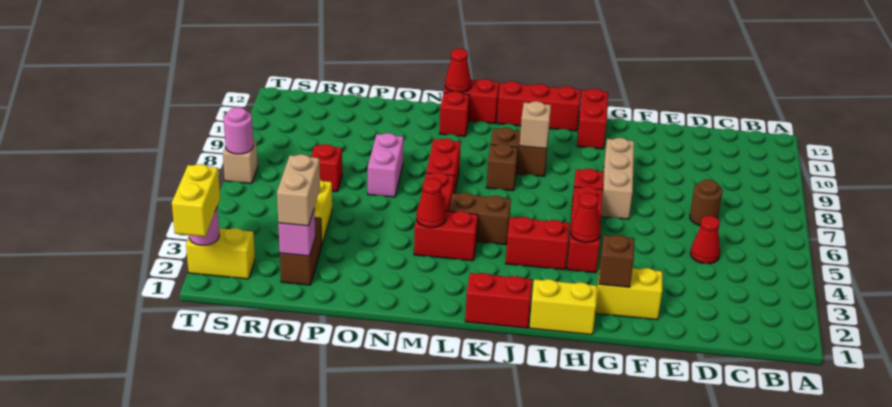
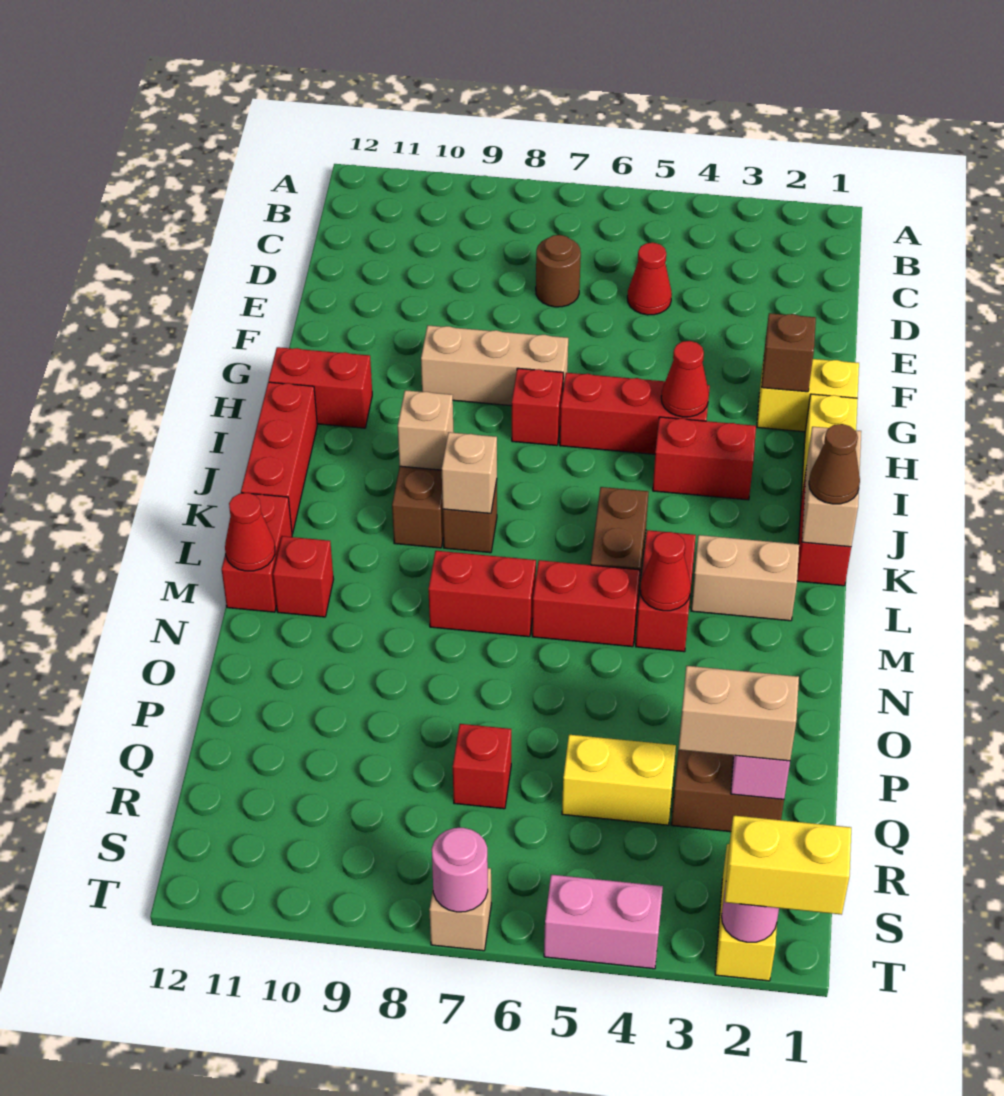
yellow brick F2:G2 level 1 -> yellow brick G1:G2 level 1
red brick I4:J4 level 1 -> red brick I3:I4 level 1
none -> tan brick J1:K1 level 2
none -> brown cone K1 level 3
none -> tan brick K8 level 2
none -> tan brick L2:L3 level 1
pink brick O7:O8 level 1 -> pink brick T4:T5 level 1

